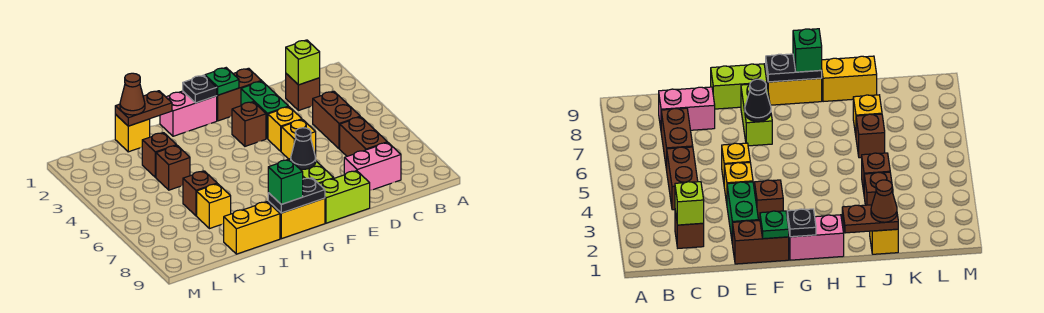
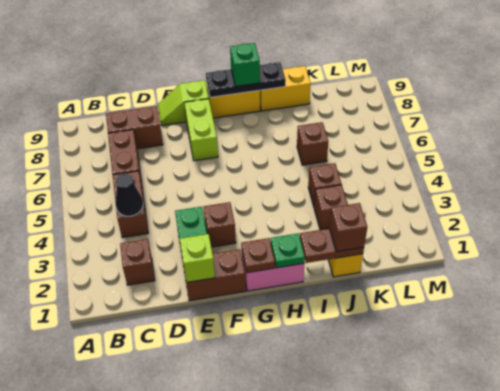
lime brick C2 level 2 -> lime brick E1 level 2
pink brick C8:D8 level 1 -> brown brick C8:D8 level 1
yellow brick E4 level 1 -> none
yellow brick E5 level 1 -> none
lime brick E9:F9 level 1 -> lime slope E9:F9 level 1 top F
green plate F1 level 2 -> green plate H1 level 2
black cone F7 level 2 -> black cone C4 level 2
black plate G1 level 2 -> brown plate G1 level 2
black plate G9:H9 level 2 -> black plate G9:I9 level 2
brown cone J1 level 3 -> brown brick J1 level 3
yellow brick J7 level 1 -> none

